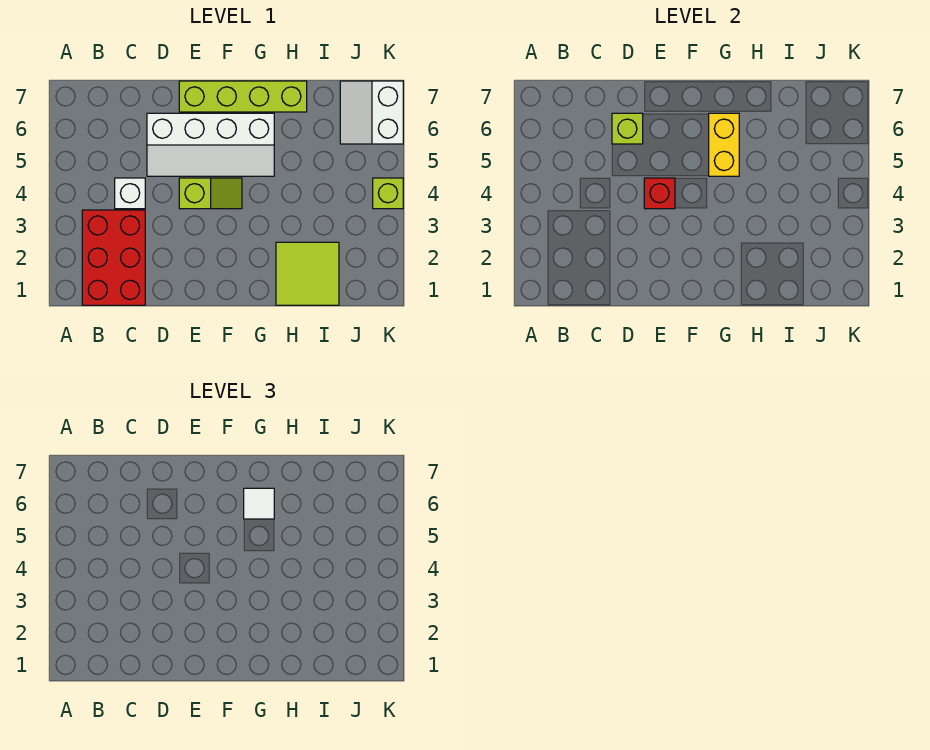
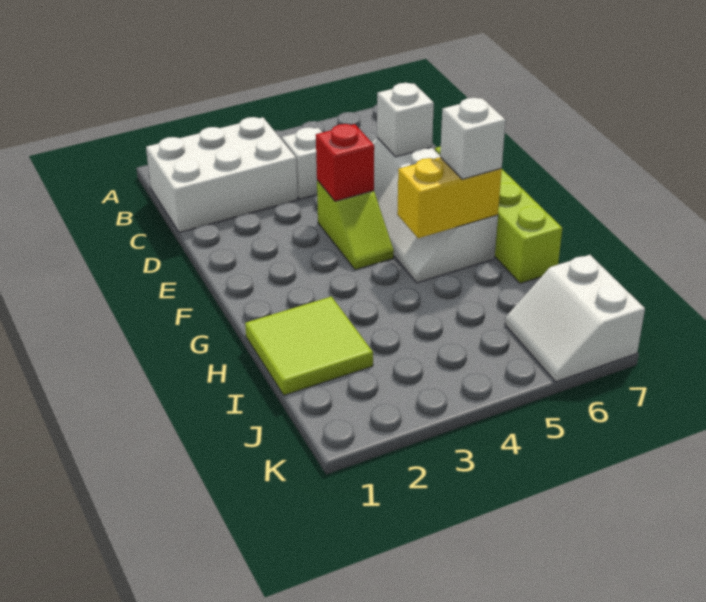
red brick B1:C3 level 1 -> white brick B1:C3 level 1
lime brick D6 level 2 -> white brick D6 level 2
white tile G6 level 3 -> white brick G6 level 3
white slope J6:K7 level 1 top K -> white slope J6:K7 level 1 top 7
lime brick K4 level 1 -> none

